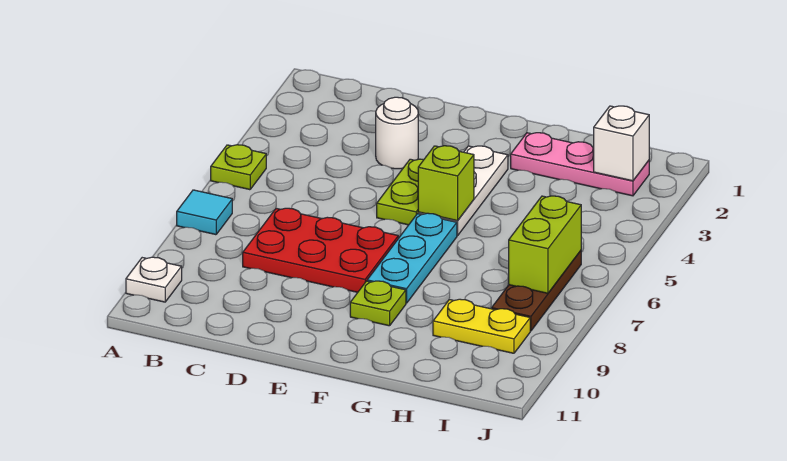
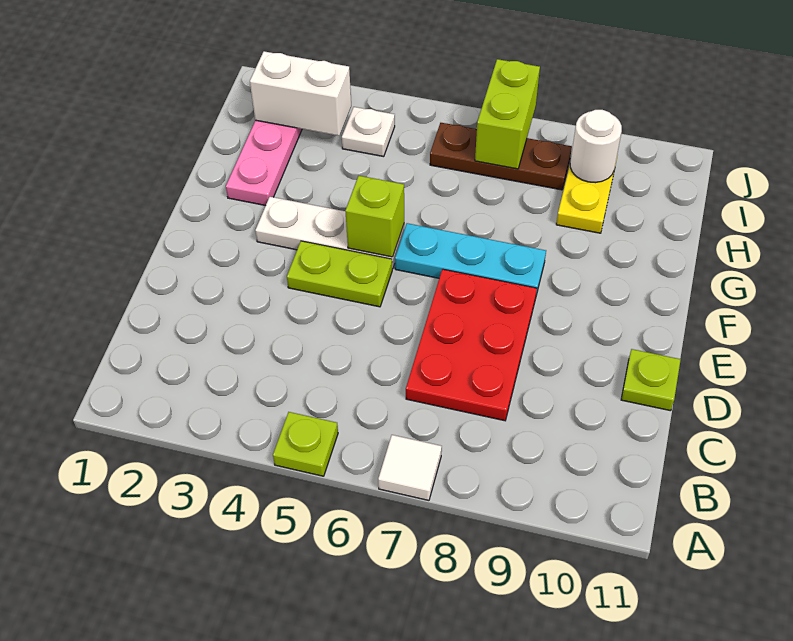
cyan tile A7 level 1 -> white tile A7 level 1
white plate A10 level 1 -> white plate I4 level 1
white round brick D3 level 1 -> white round brick I9 level 2
lime plate F9 level 1 -> lime plate D11 level 1
white brick I2 level 2 -> white brick I2:I3 level 2
lime brick I6:I7 level 2 -> lime brick I7:J7 level 2

